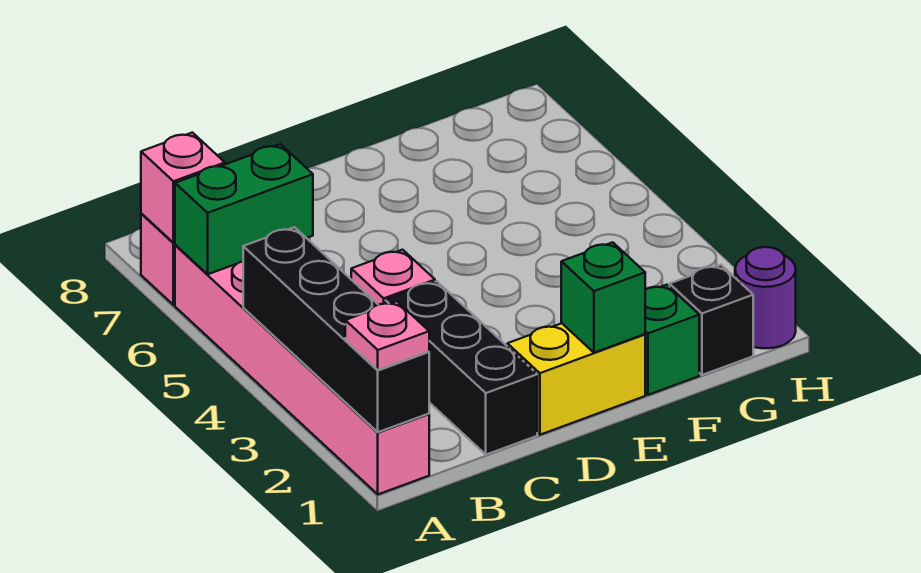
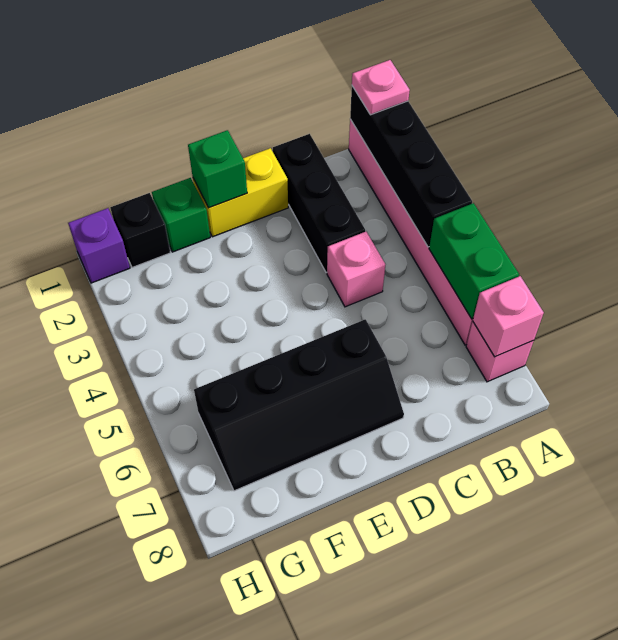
green brick A6:B6 level 2 -> green brick A5:A6 level 2
none -> black slope D6:G7 level 1 top 6
purple round brick H1 level 1 -> purple brick H1 level 1

